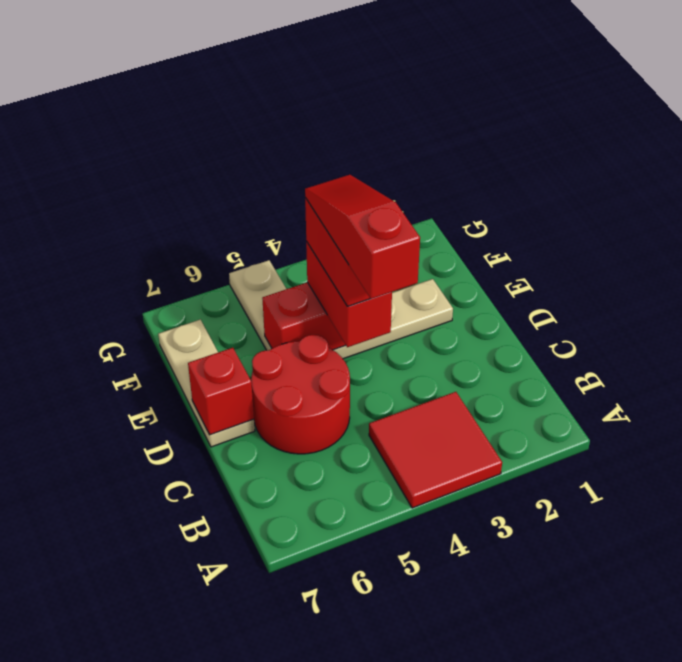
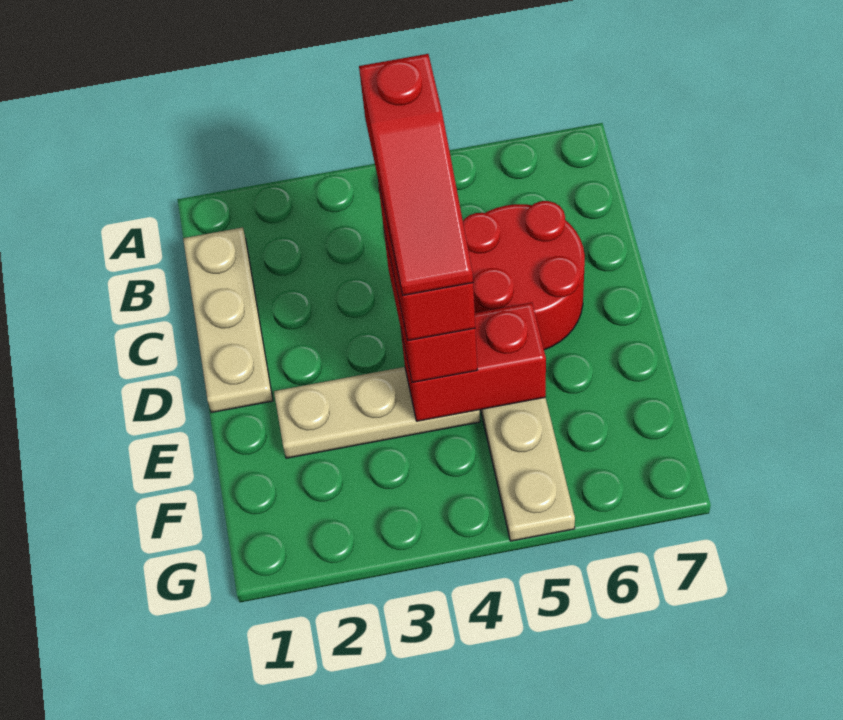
red tile A3:B4 level 1 -> none
tan plate D7:F7 level 1 -> tan plate B1:D1 level 1
red brick D7 level 2 -> none

